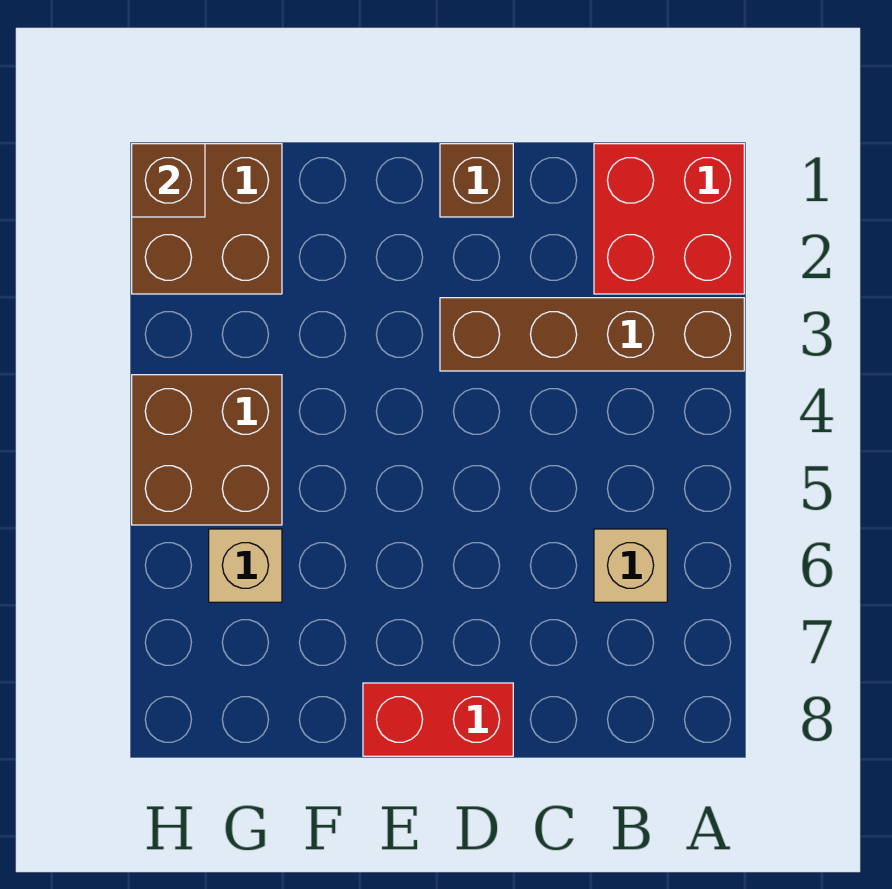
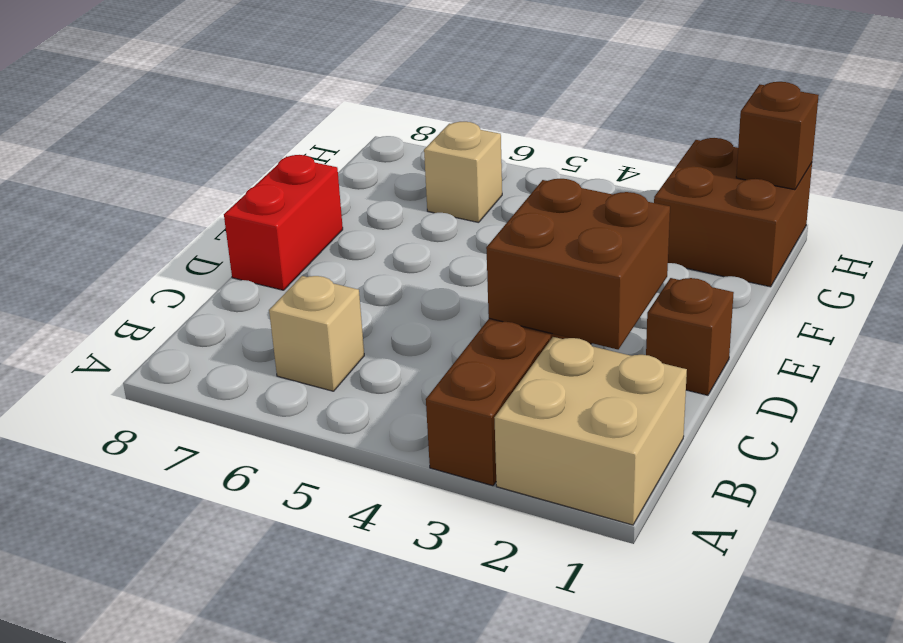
red brick A1:B2 level 1 -> tan brick A1:B2 level 1
brown brick G4:H5 level 1 -> brown brick C2:D3 level 2

